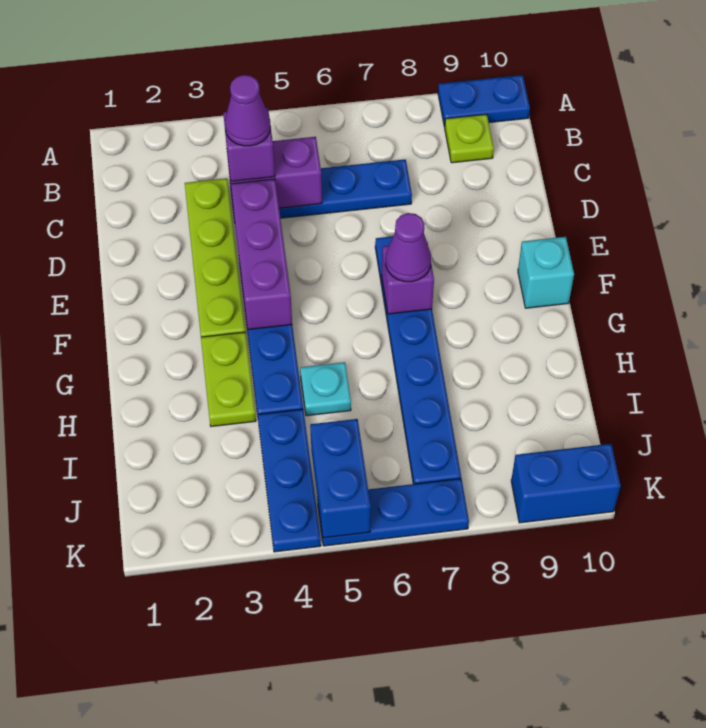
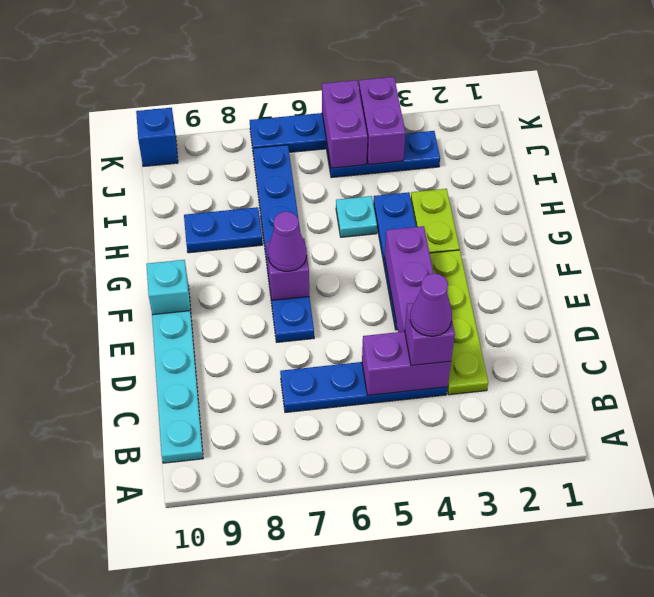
blue plate A9:A10 level 1 -> blue plate H8:H9 level 1
lime plate B9 level 1 -> none
none -> cyan plate B10:E10 level 1
blue plate I4:K4 level 1 -> blue plate J3:J5 level 1
none -> purple brick J4:K4 level 2
blue brick J5:K5 level 2 -> purple brick J5:K5 level 2
blue brick K9:K10 level 1 -> blue brick K10 level 1

